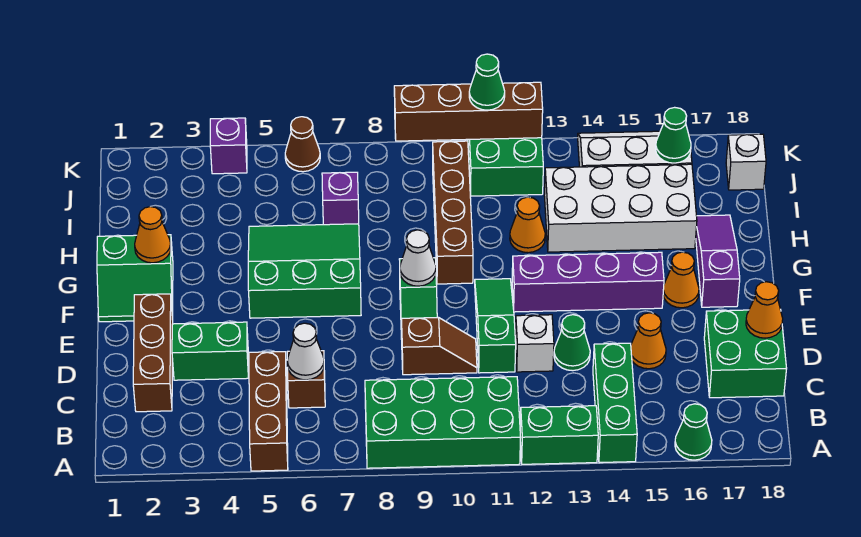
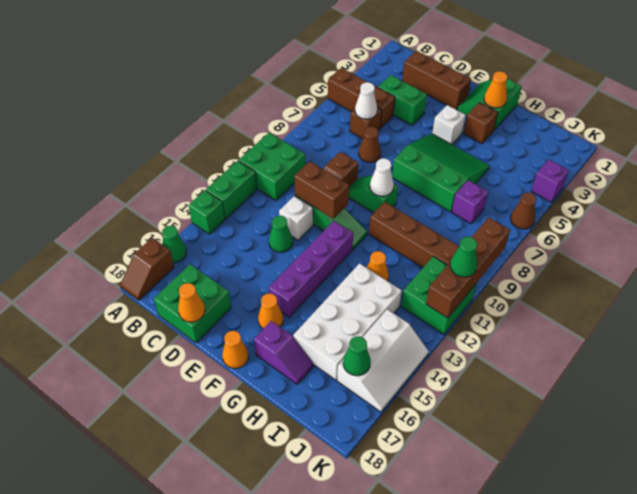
green brick A8:B11 level 1 -> green brick A10:B11 level 1
green brick A14:C14 level 1 -> green brick A14 level 1
none -> brown slope A17:A18 level 1 top 17
green brick D3:D4 level 1 -> green brick C4:D4 level 1
none -> brown cone D7 level 1
none -> brown brick D11:E11 level 2
orange cone D15 level 1 -> orange cone F18 level 1
green slope F5:H7 level 1 top F -> green slope F5:H7 level 1 top 7
purple slope F17:H17 level 1 top F -> purple slope G17:H17 level 1 top G
none -> brown brick G3 level 1
white brick J18 level 1 -> white brick F4 level 1

